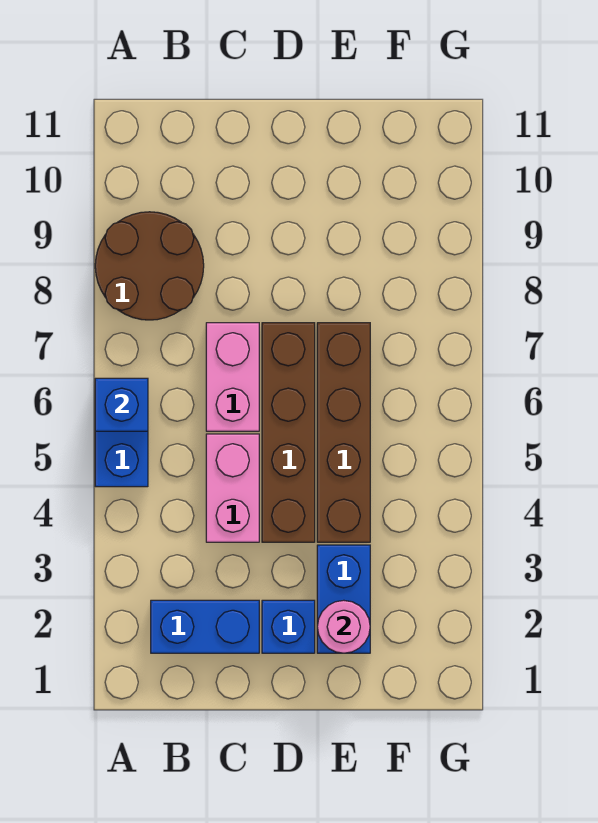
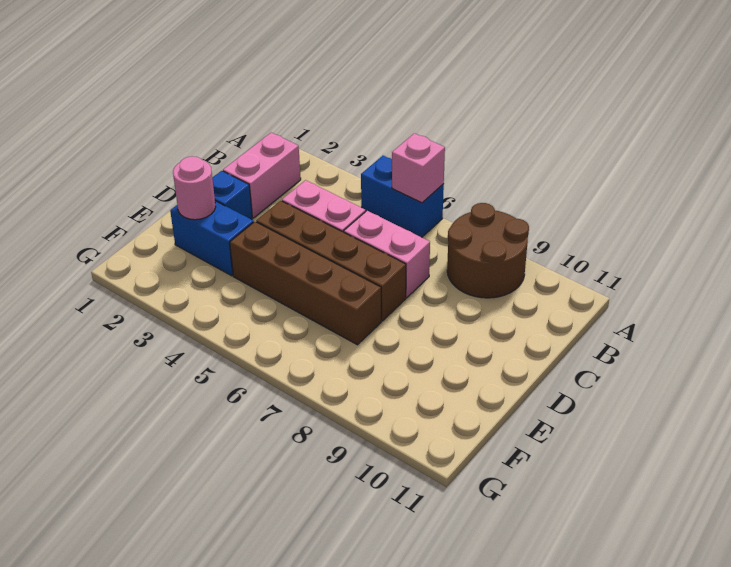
blue brick A6 level 2 -> pink brick A6 level 2
blue brick B2:C2 level 1 -> pink brick B2:C2 level 1

